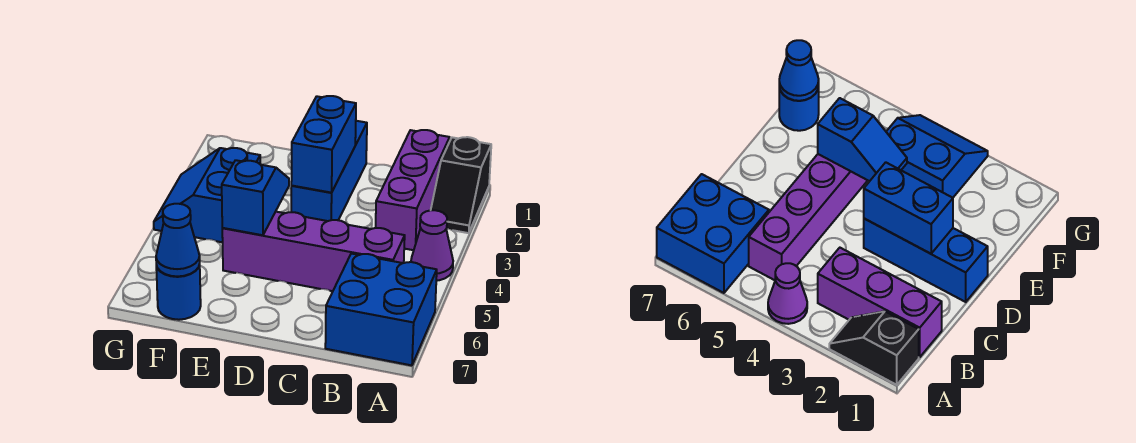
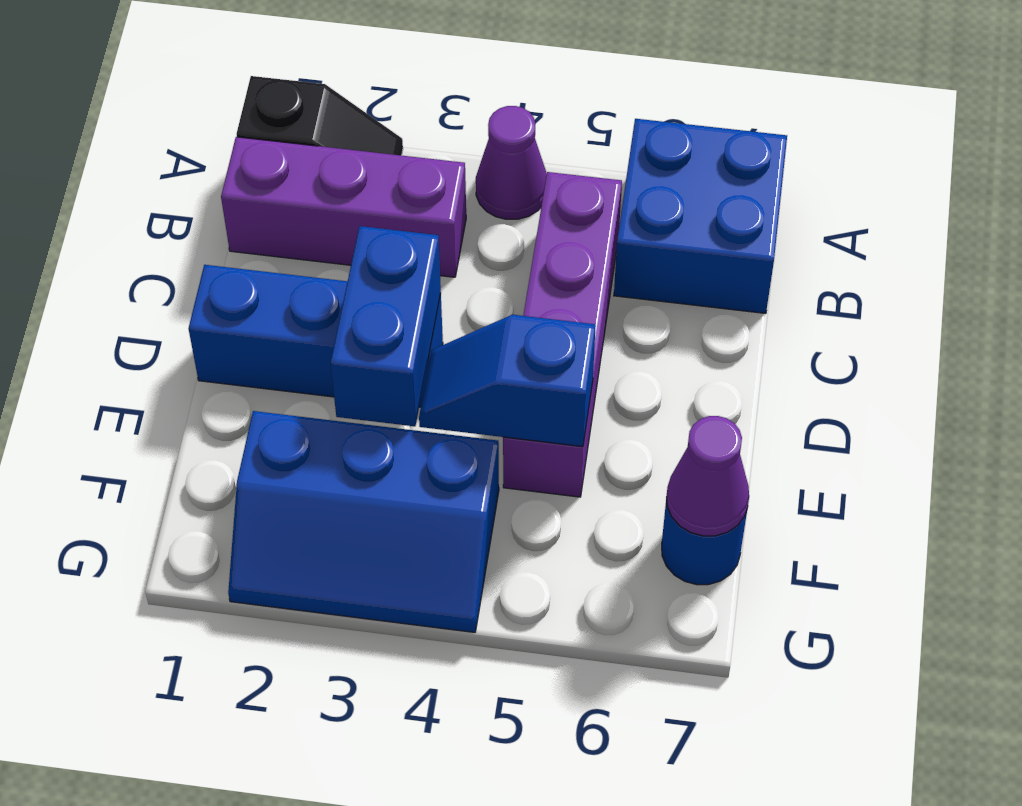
blue brick D2:D3 level 2 -> blue brick D3:E3 level 2
blue slope F3:G4 level 1 top F -> blue slope F2:G4 level 1 top F
blue cone F7 level 2 -> purple cone F7 level 2

